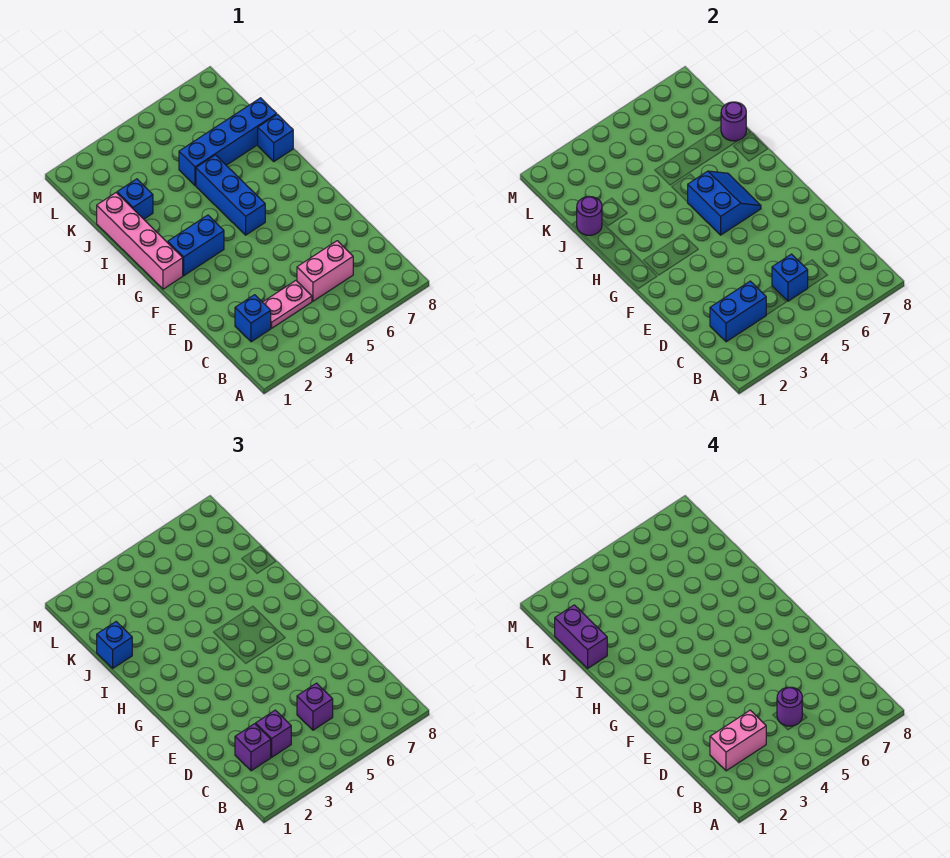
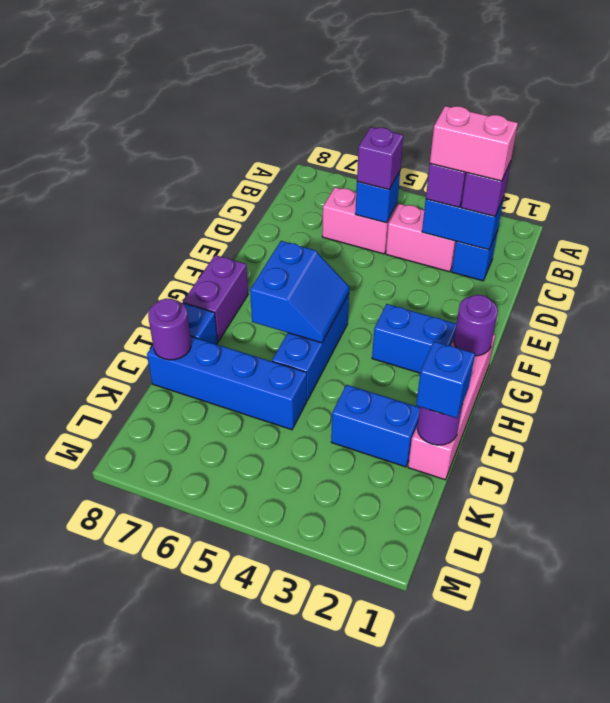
pink plate C3:C4 level 1 -> pink brick C3:C4 level 1
purple round brick C5 level 4 -> purple round brick G1 level 2
blue slope G5:H6 level 2 top 5 -> blue slope G5:H6 level 2 top 6
purple brick J1:K1 level 4 -> purple brick G8:H8 level 1
blue brick J2 level 1 -> blue brick J2:J3 level 1

